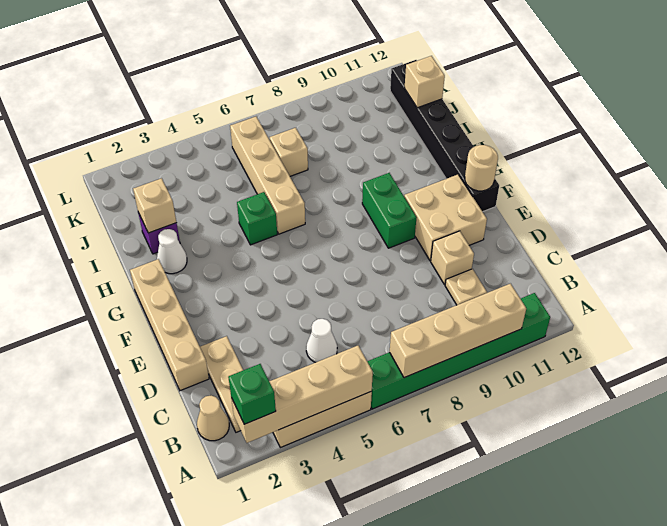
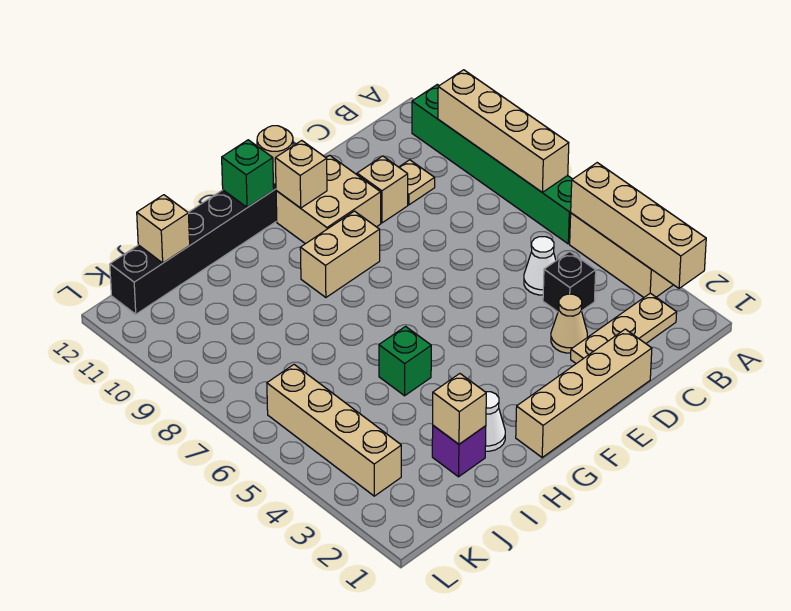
green brick A2 level 3 -> green brick G12 level 2
tan cone B1 level 1 -> tan cone D3 level 1
none -> black brick C4 level 1
green brick F9:G9 level 1 -> tan brick F9:G9 level 1
tan brick H6:K6 level 1 -> tan brick K3:K6 level 1
tan brick J7 level 1 -> tan brick F11 level 2

